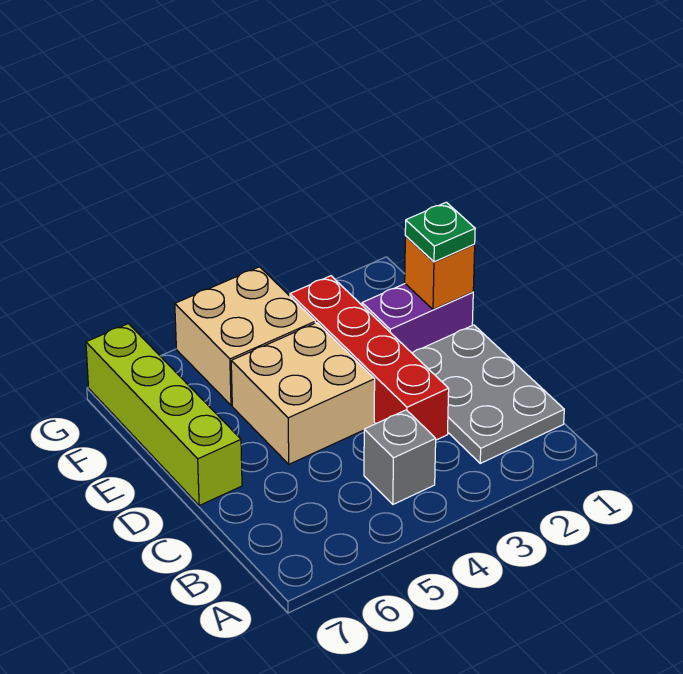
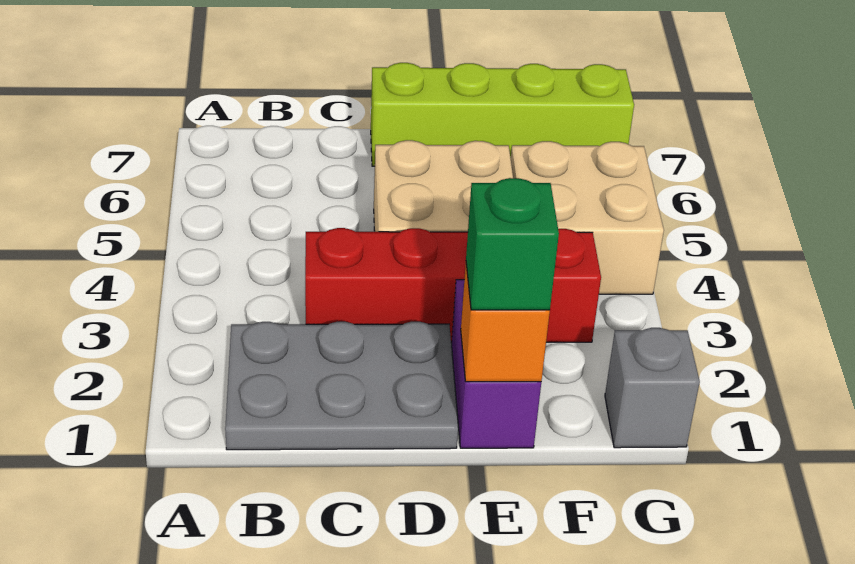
grey brick B4 level 1 -> grey brick G1 level 1
green plate E1 level 3 -> green brick E1 level 3

